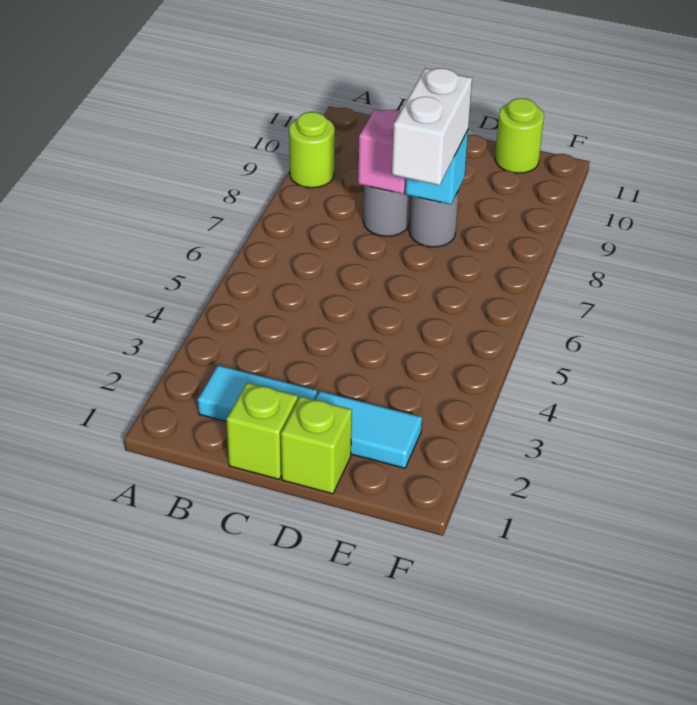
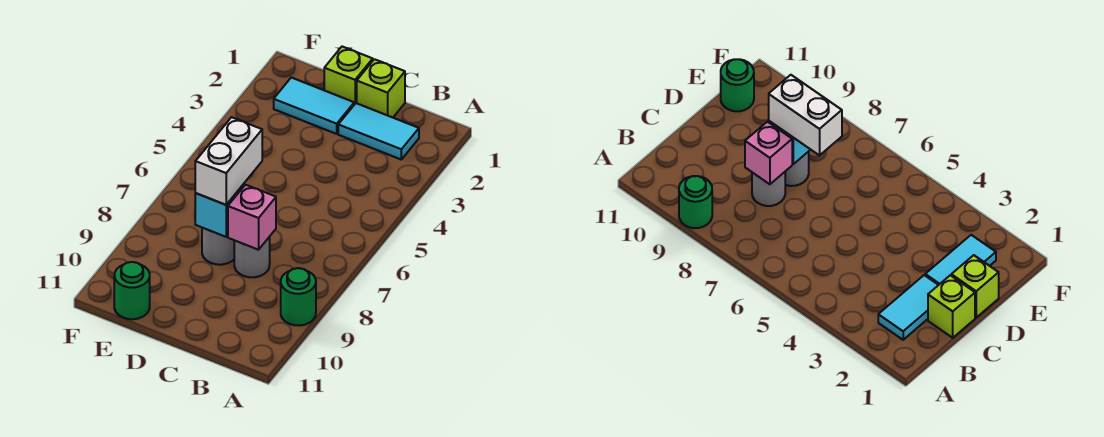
lime round brick A9 level 1 -> green round brick A9 level 1
lime round brick E11 level 1 -> green round brick E11 level 1

